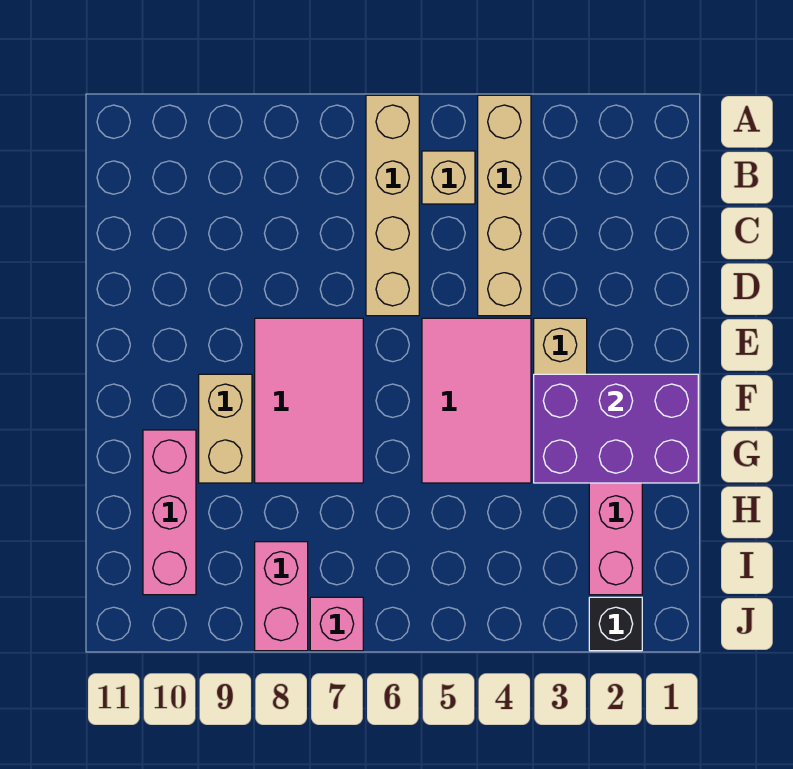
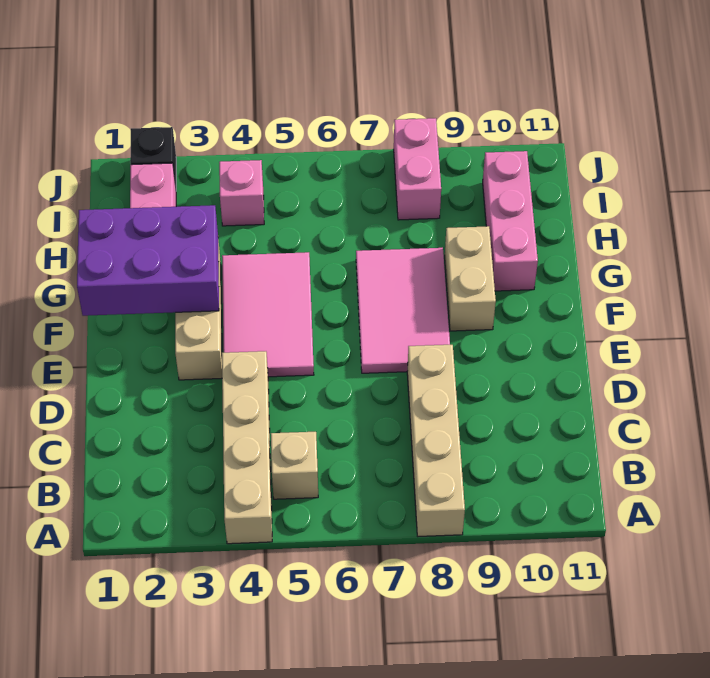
tan brick A6:D6 level 1 -> tan brick A8:D8 level 1
pink brick J7 level 1 -> pink brick I4 level 1

